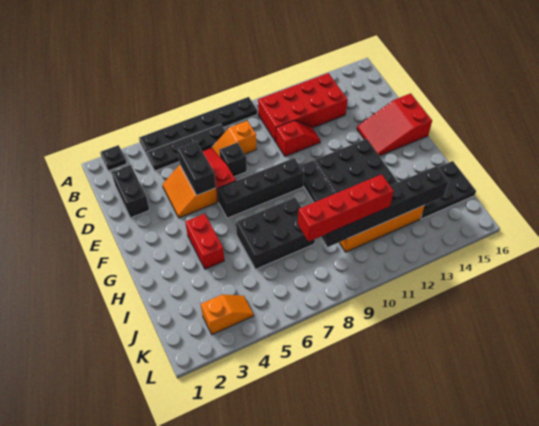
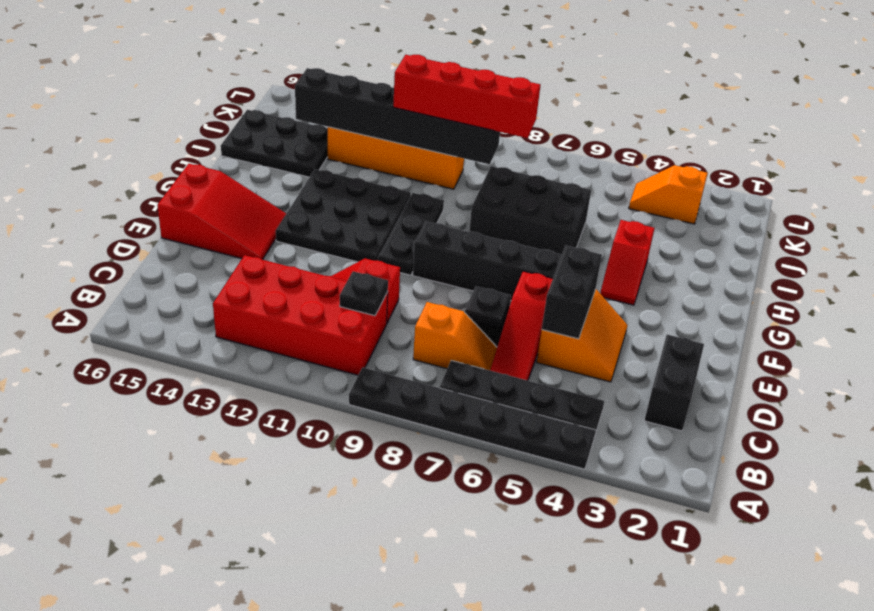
black plate A2 level 1 -> black plate C10 level 2
red brick G4:H4 level 1 -> red slope G4:H4 level 1 top H

